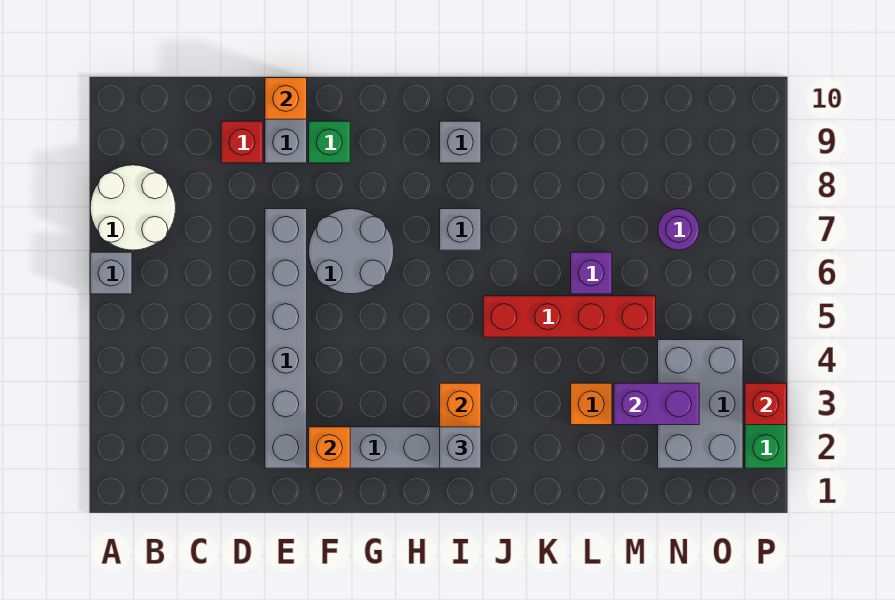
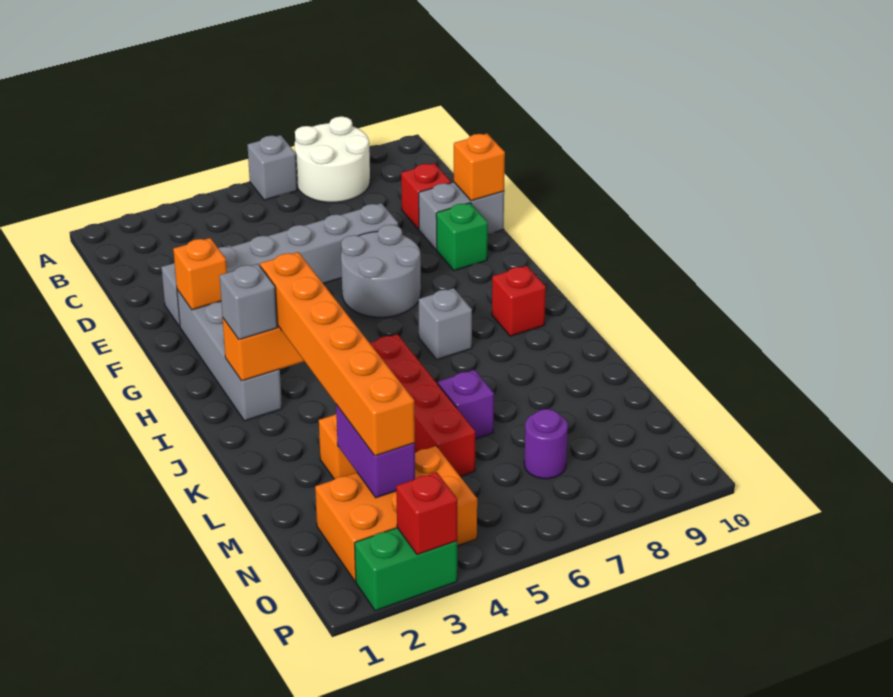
none -> orange brick I3:N3 level 3
grey brick I9 level 1 -> red brick I9 level 1
grey brick N2:O4 level 1 -> orange brick N2:O4 level 1

